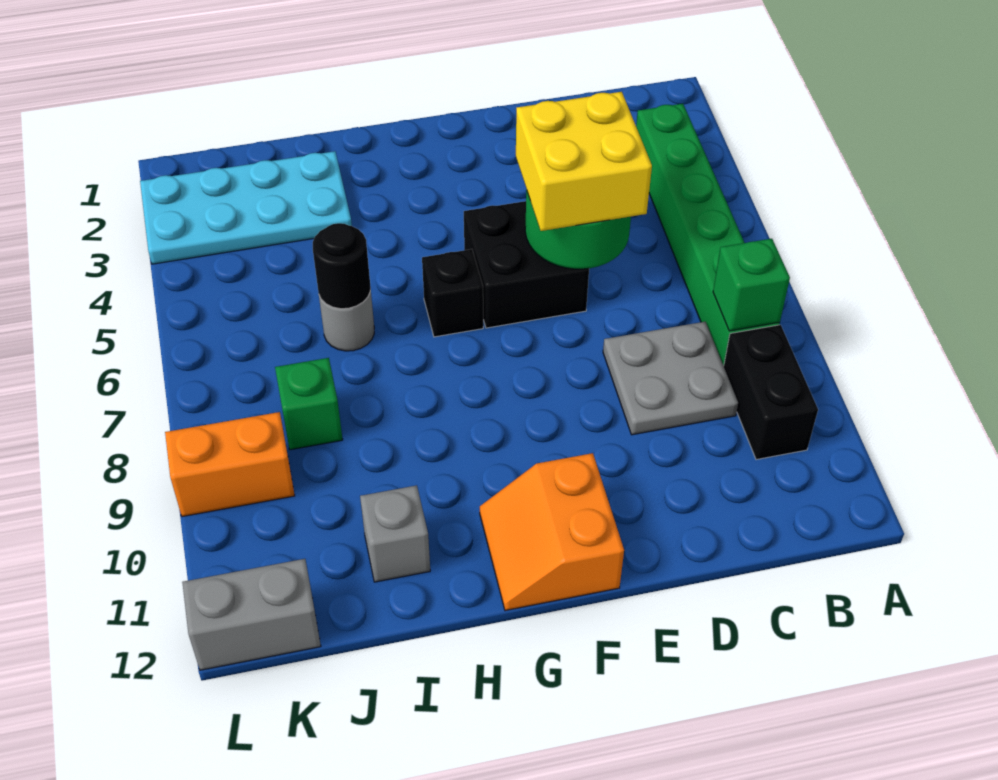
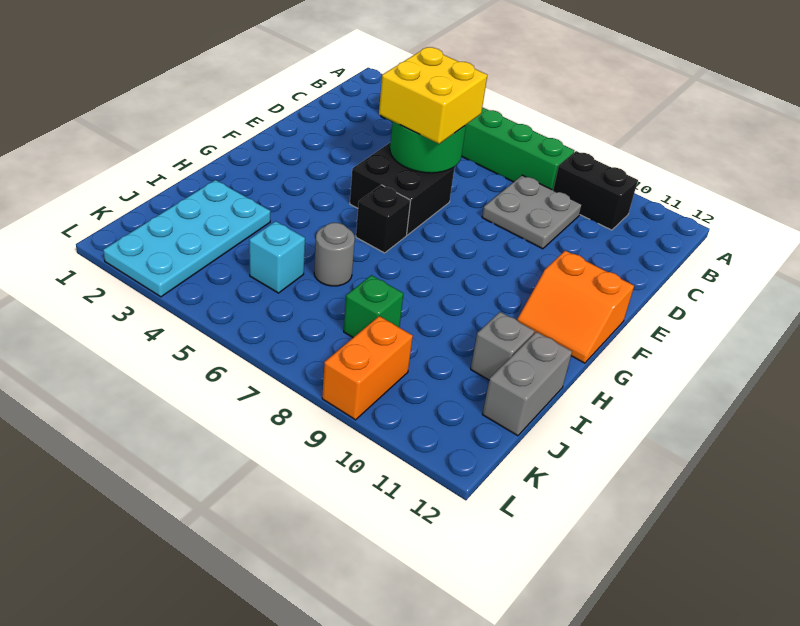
green brick B8 level 2 -> none
black round brick I6 level 2 -> none
none -> cyan brick J5 level 1
grey brick K12:L12 level 1 -> grey brick I12:J12 level 1

